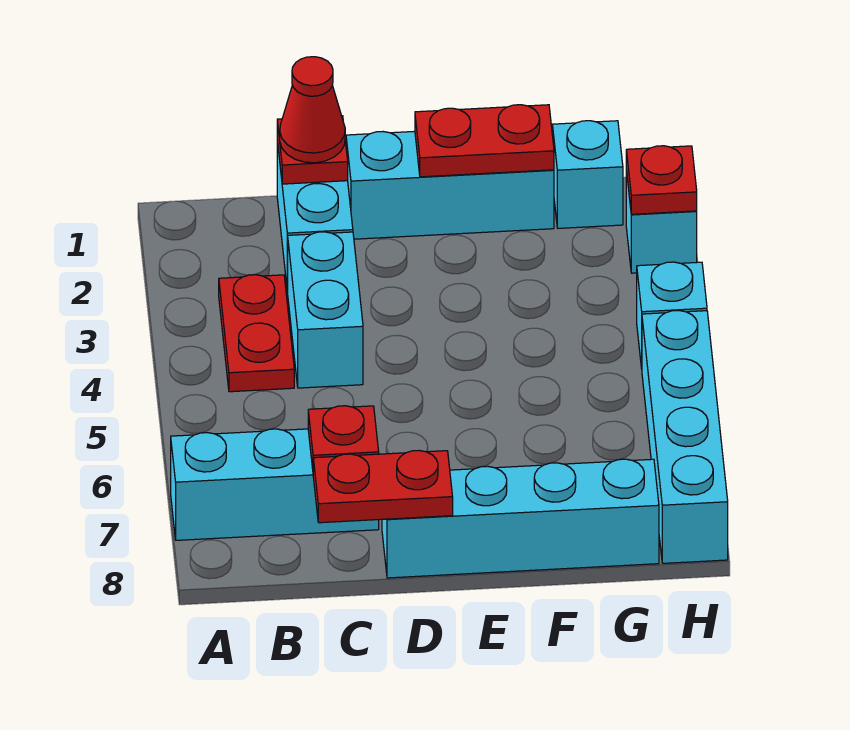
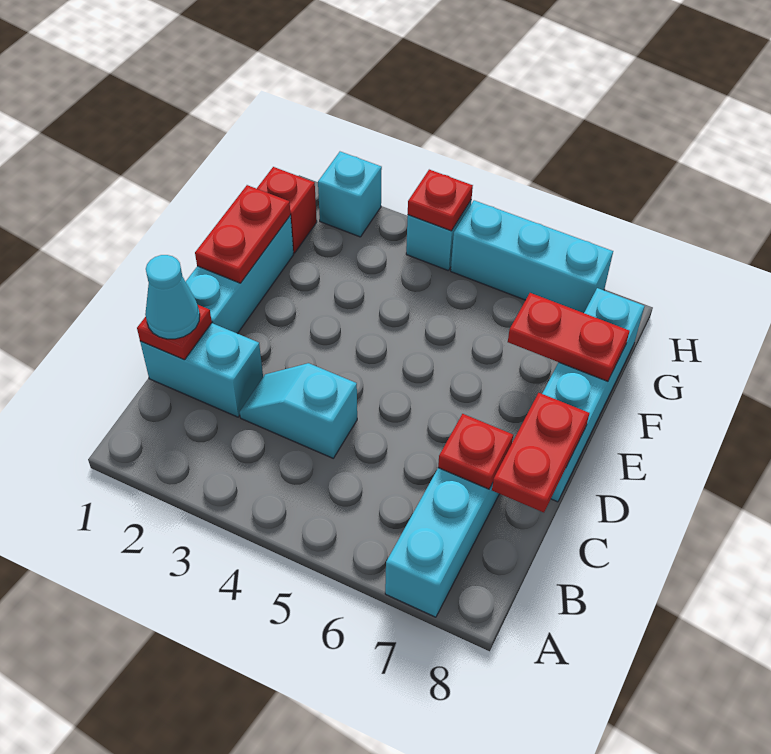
red plate B3:B4 level 1 -> red plate F7:F8 level 2
red cone C1 level 3 -> cyan cone C1 level 3
cyan brick C3:C4 level 1 -> cyan slope C3:C4 level 1 top 4
cyan brick G1 level 1 -> red brick G1 level 1
red plate H2 level 2 -> red plate H4 level 2
cyan brick H5:H8 level 1 -> cyan brick H5:H7 level 1

